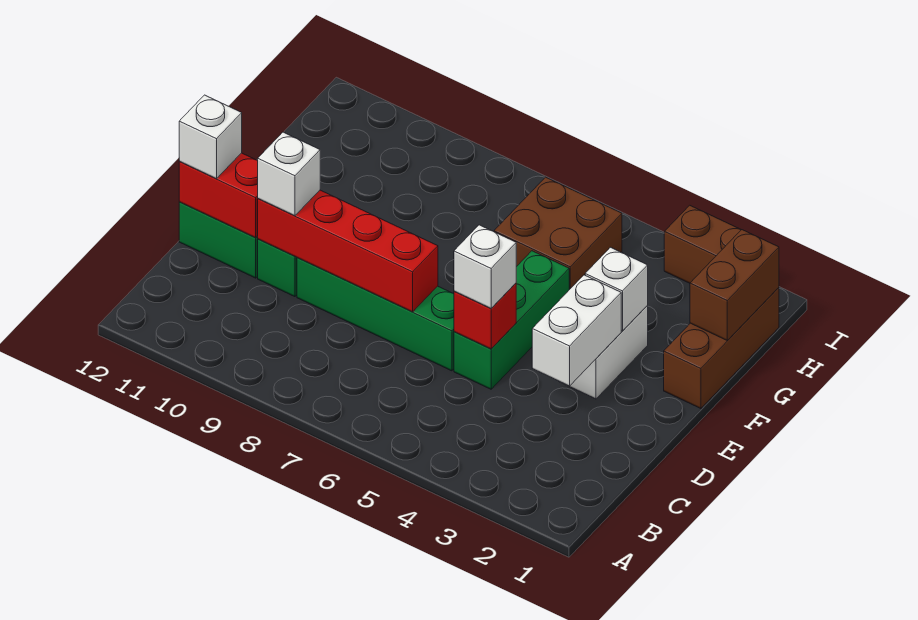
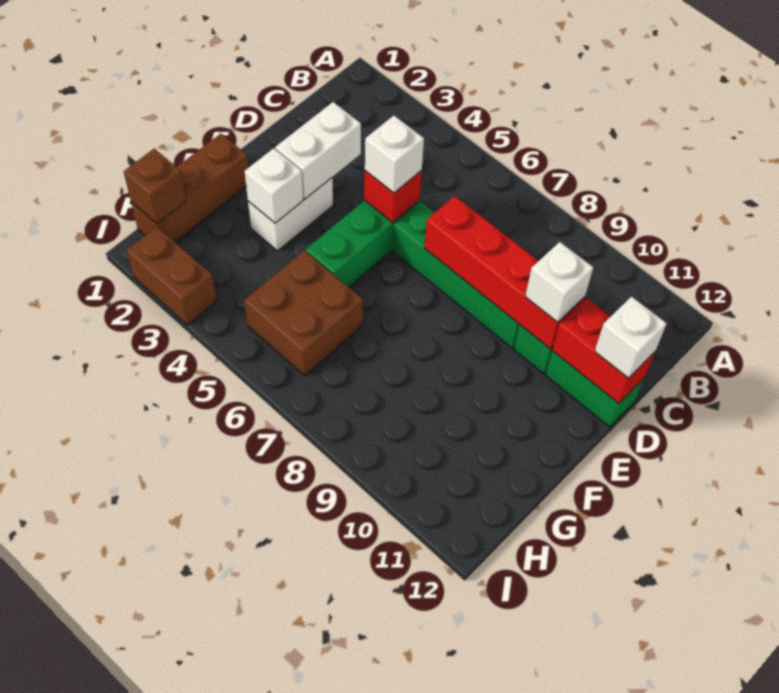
brown brick G1:H1 level 2 -> brown brick H1 level 2

